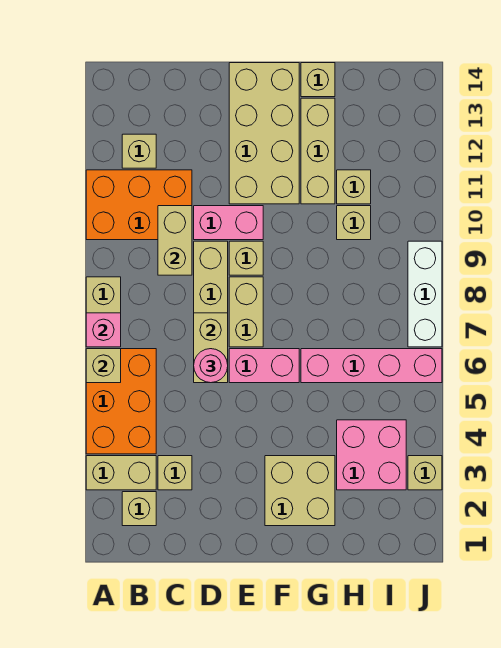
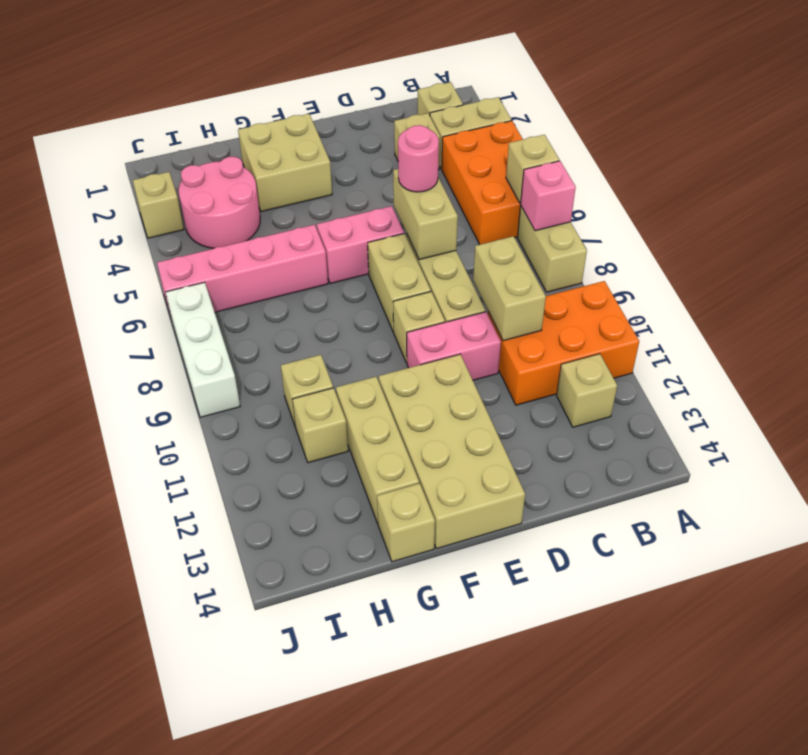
pink brick H3:I4 level 1 -> pink round brick H3:I4 level 1

